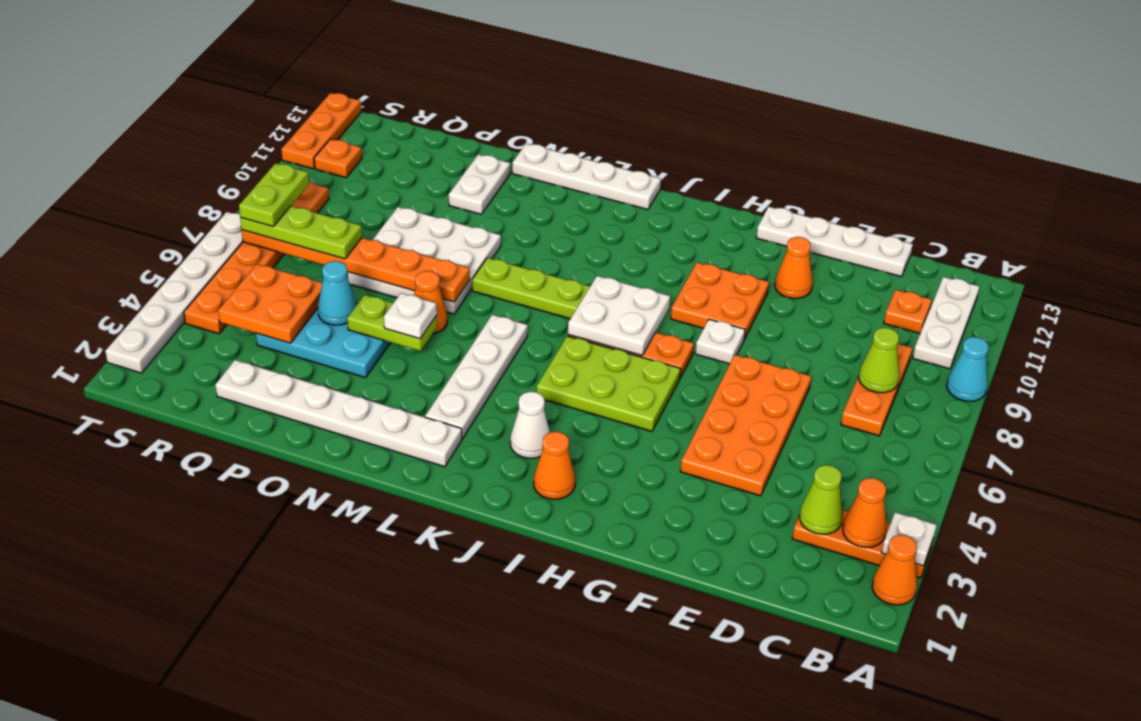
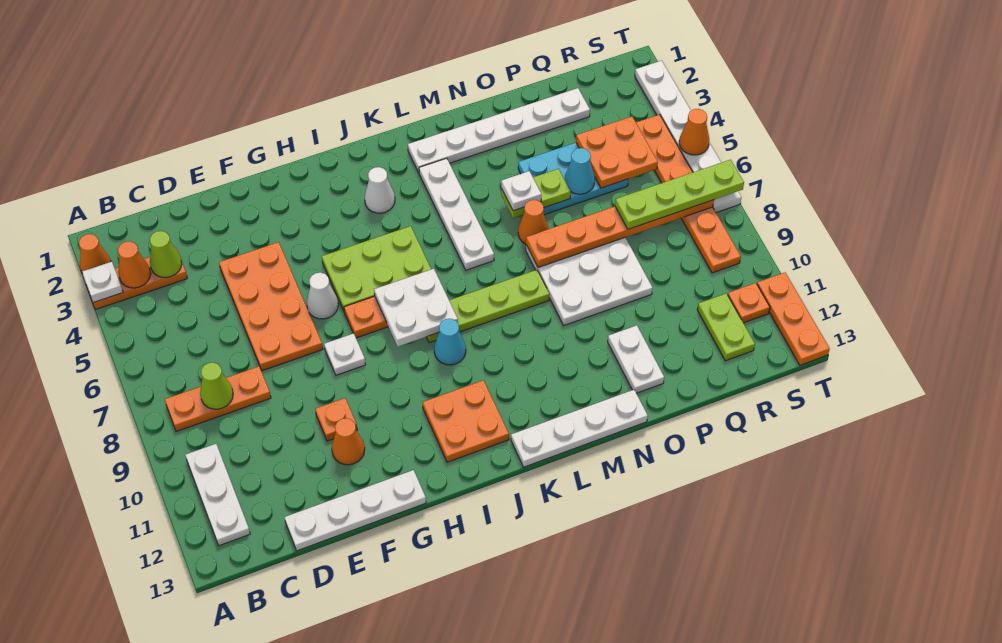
cyan cone A9 level 1 -> cyan cone J9 level 1
orange plate C7:C9 level 1 -> orange plate B8:D8 level 1
orange plate C11 level 1 -> orange plate F10 level 1
none -> white cone G6 level 1
orange plate G9:H10 level 1 -> orange plate I11:J12 level 1
orange cone I2 level 1 -> orange cone T5 level 2
lime plate Q7:S7 level 3 -> lime plate Q7:T7 level 3
lime plate S7:S8 level 4 -> lime plate R11:R12 level 1

